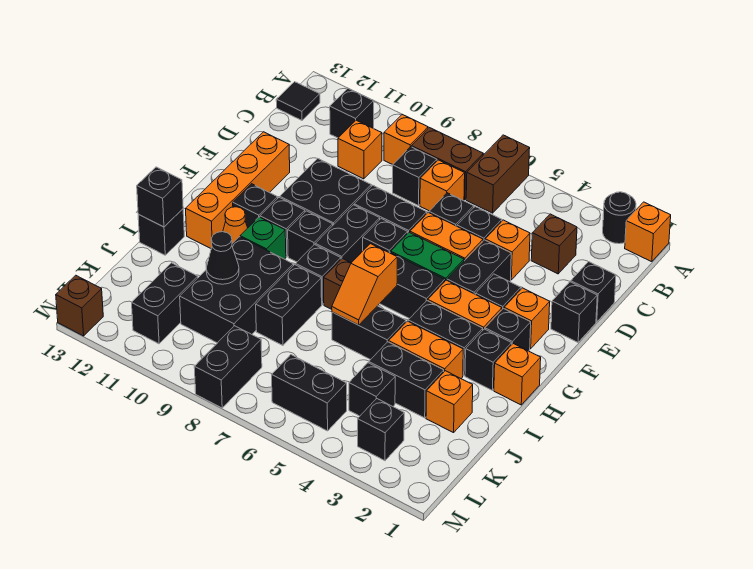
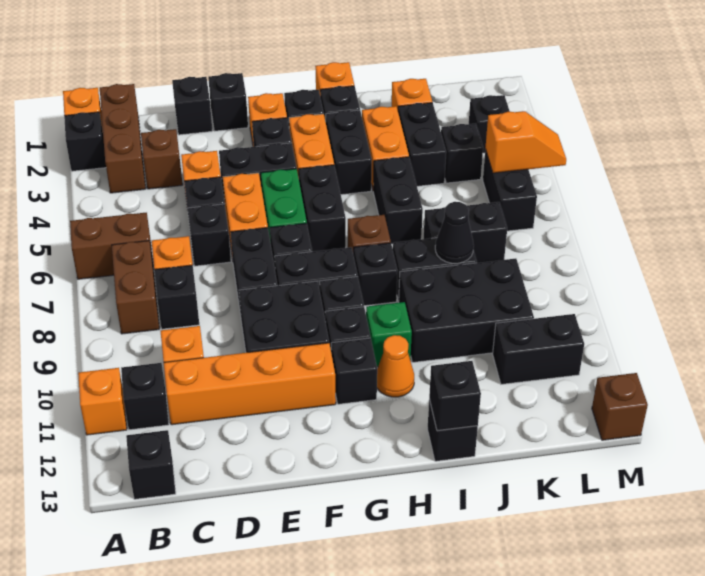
black round brick A2 level 1 -> black brick A2 level 1
none -> brown brick B1:B3 level 1
orange brick B9 level 1 -> orange brick A11 level 1
black tile B13 level 1 -> black brick B13 level 1
orange brick E12:H12 level 1 -> orange brick C11:F11 level 1
orange slope H6:I6 level 2 top H -> orange slope L5:M5 level 2 top L
black cone J10 level 2 -> black cone J8 level 2
black brick L8:M8 level 1 -> black brick J7:K7 level 1

